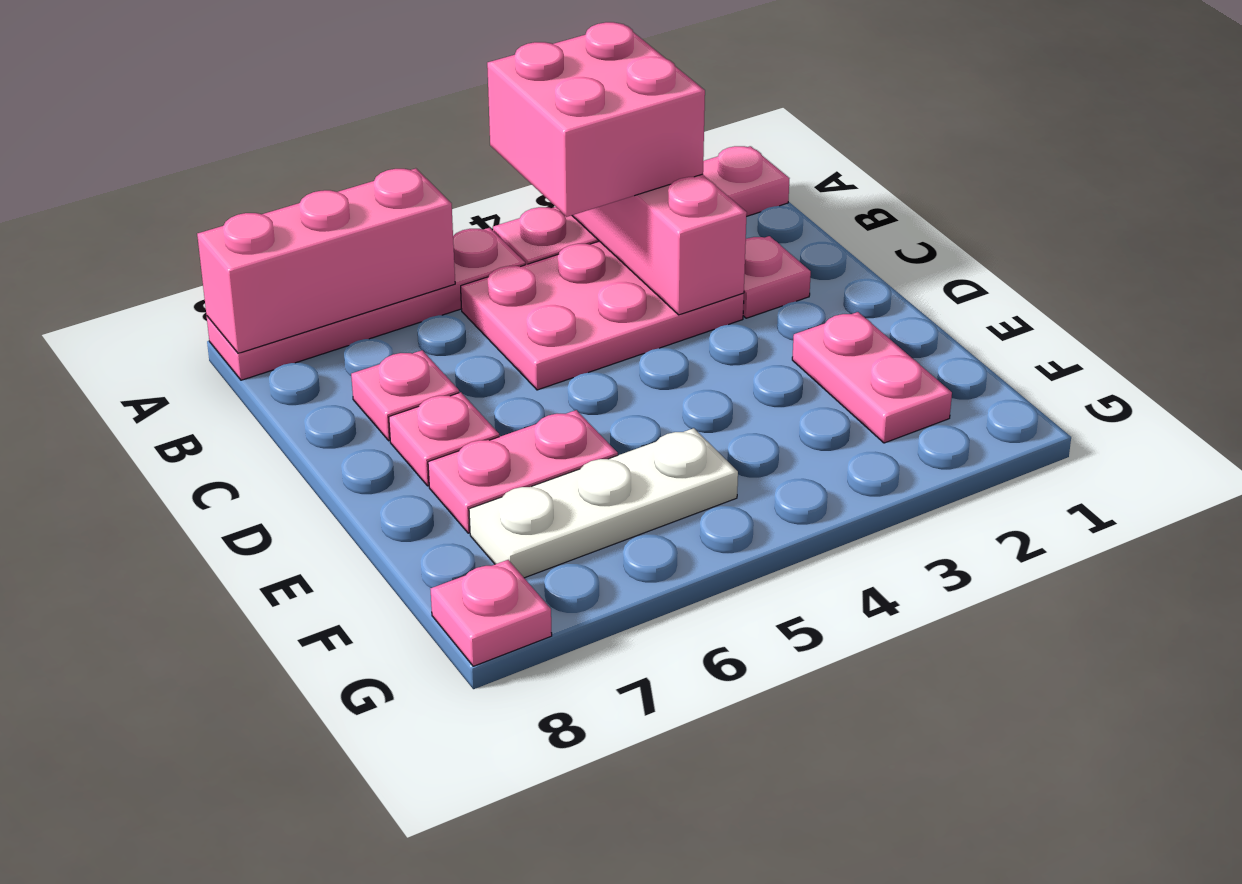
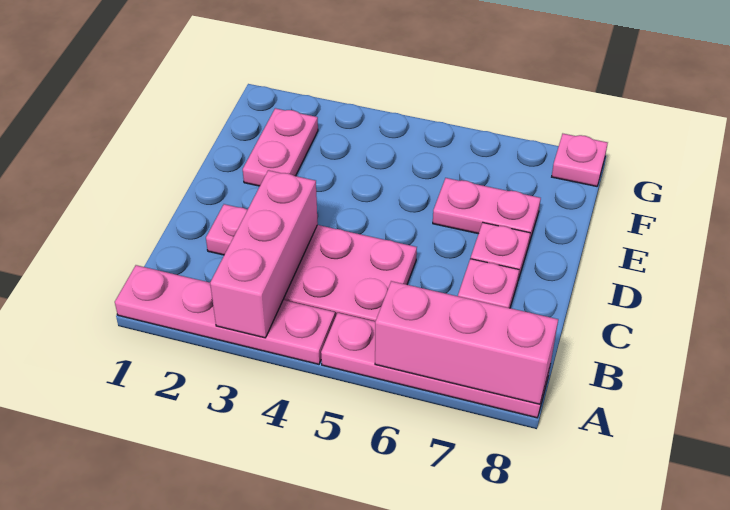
pink brick A3:B4 level 3 -> none
white plate F5:F7 level 1 -> none

